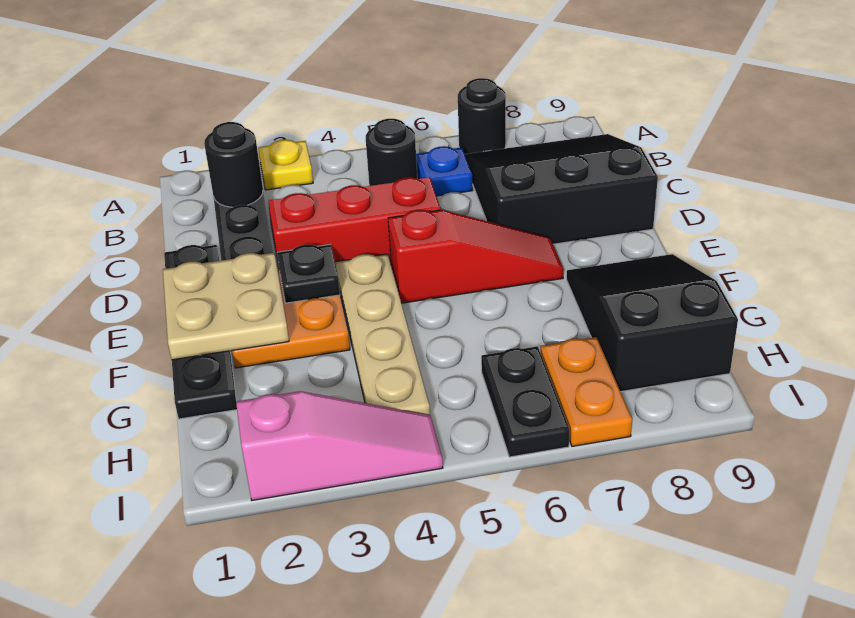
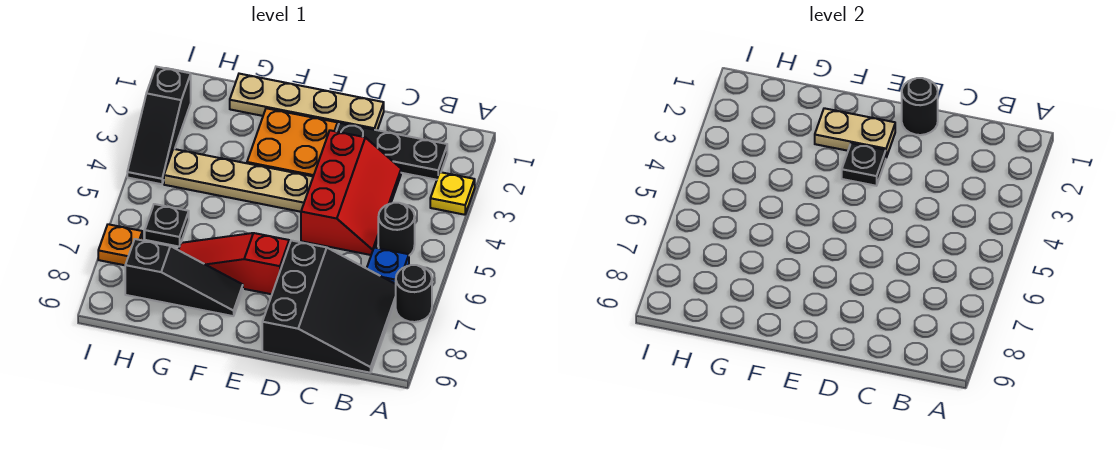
black round brick B2 level 2 -> black round brick D1 level 2
black plate D1:G1 level 1 -> tan plate D1:G1 level 1
tan plate E1:F2 level 2 -> tan plate E2:F2 level 2
red slope E5:E7 level 1 top 5 -> red slope E7:G7 level 1 top E
black slope F8:H9 level 1 top H -> black slope F8:H8 level 1 top H
black plate H6:I6 level 1 -> black plate H6 level 1
orange plate H7:I7 level 1 -> orange plate I7 level 1
pink slope I2:I4 level 1 top 2 -> black slope I2:I4 level 1 top 2

